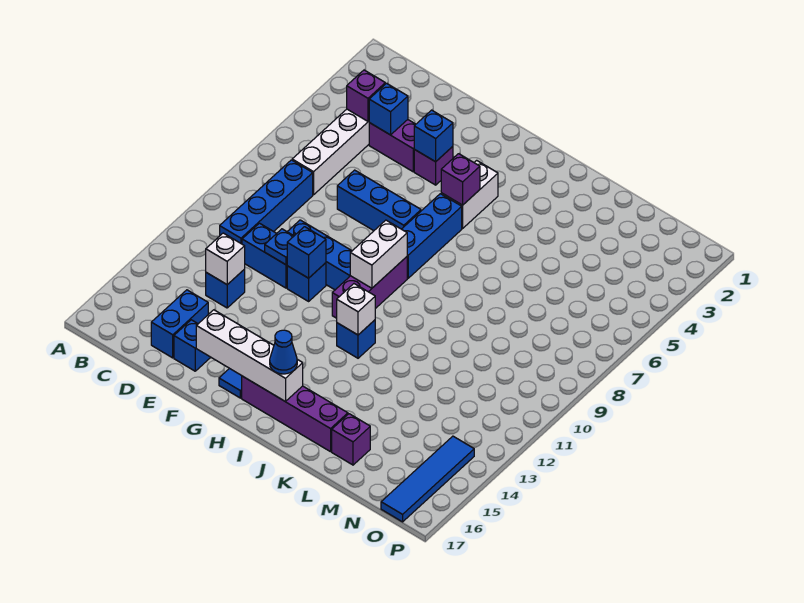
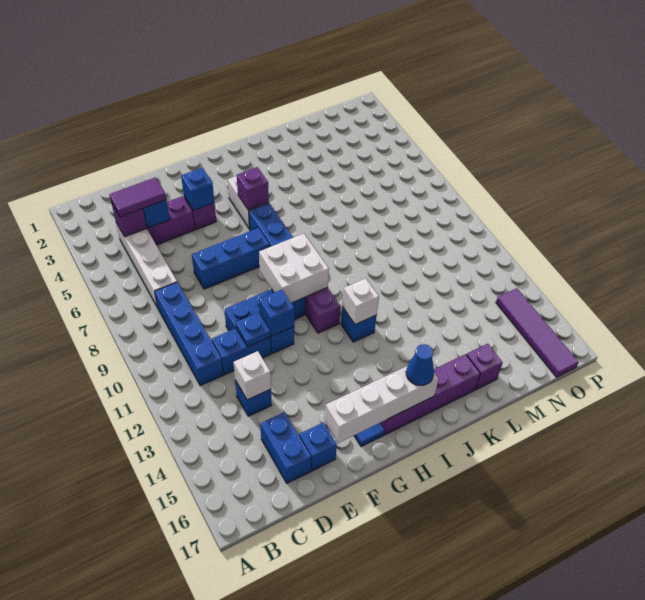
none -> purple tile C4:D4 level 3
white brick H9:H10 level 2 -> white brick G9:H10 level 2
blue tile O14:O17 level 1 -> purple tile O14:O17 level 1

